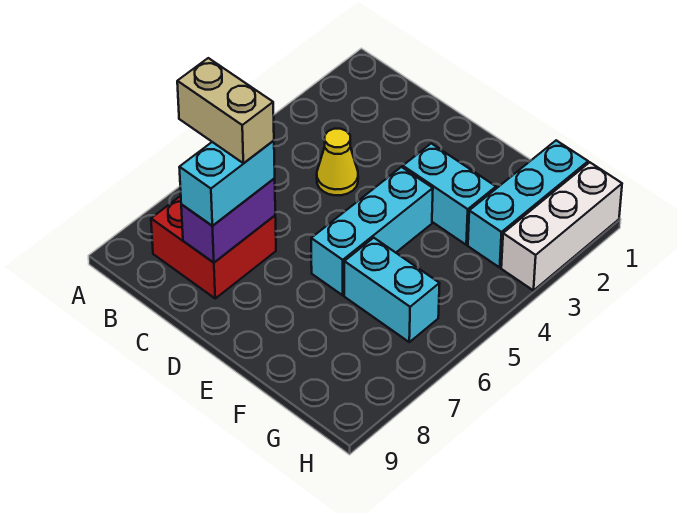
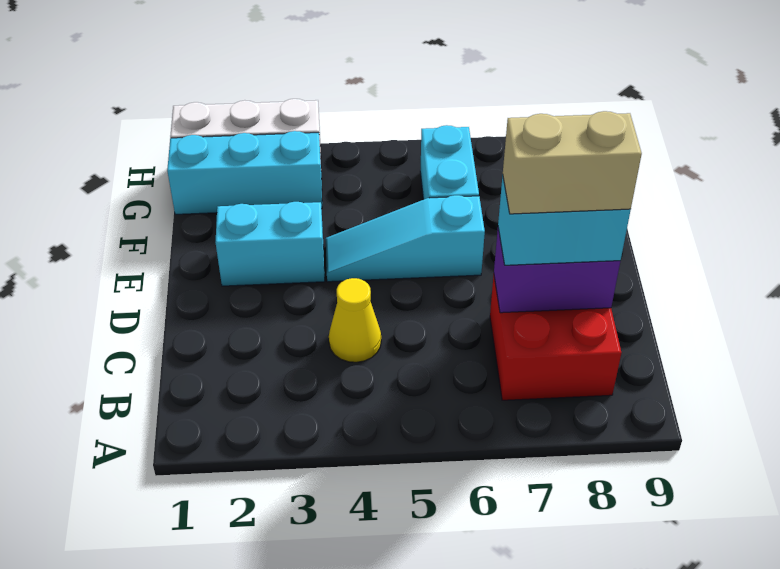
tan brick B7:C7 level 4 -> tan brick C7:C8 level 4
cyan brick E3:F3 level 1 -> cyan brick E2:E3 level 1
cyan brick E4:E6 level 1 -> cyan slope E4:E6 level 1 top 6

